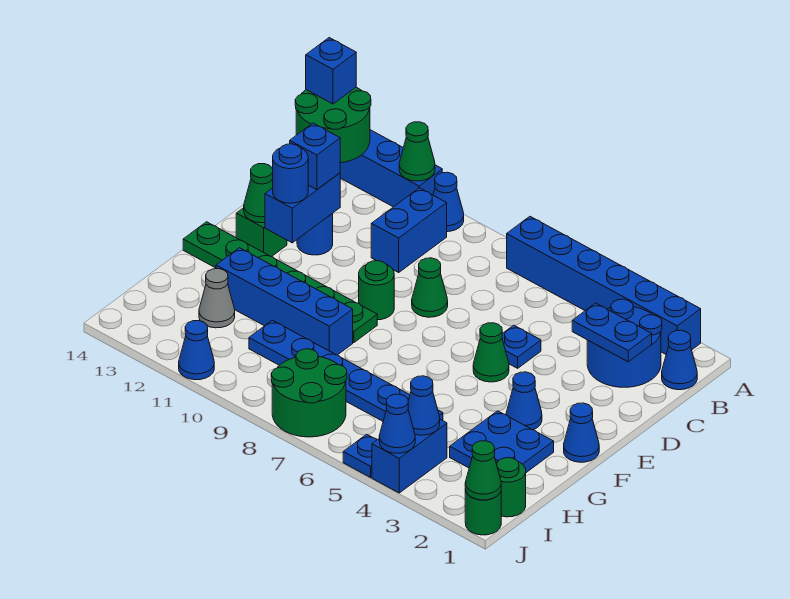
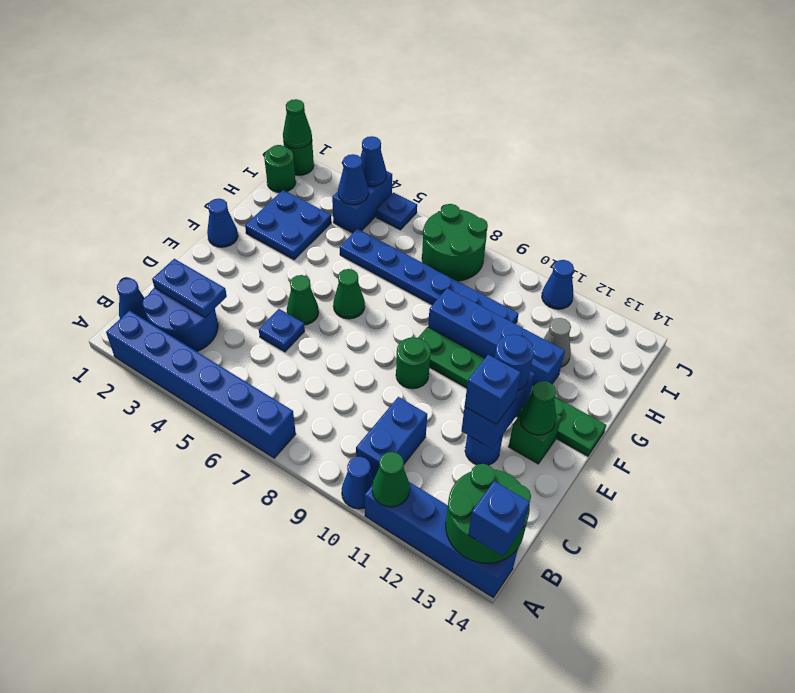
green cone D8 level 1 -> green cone F6 level 1
blue cone F3 level 1 -> none

